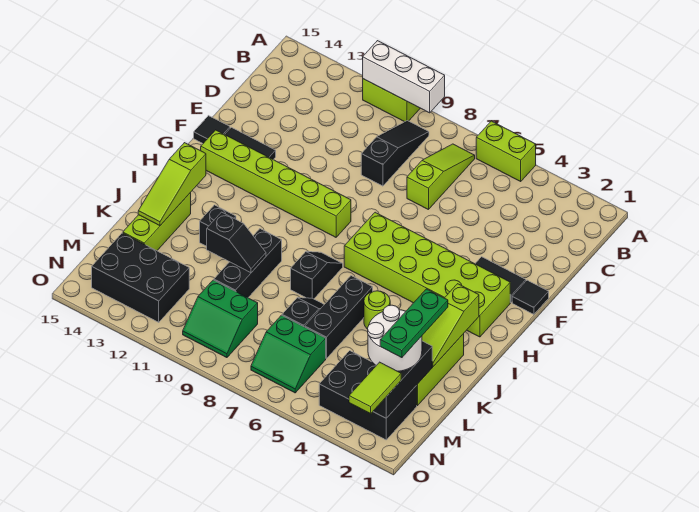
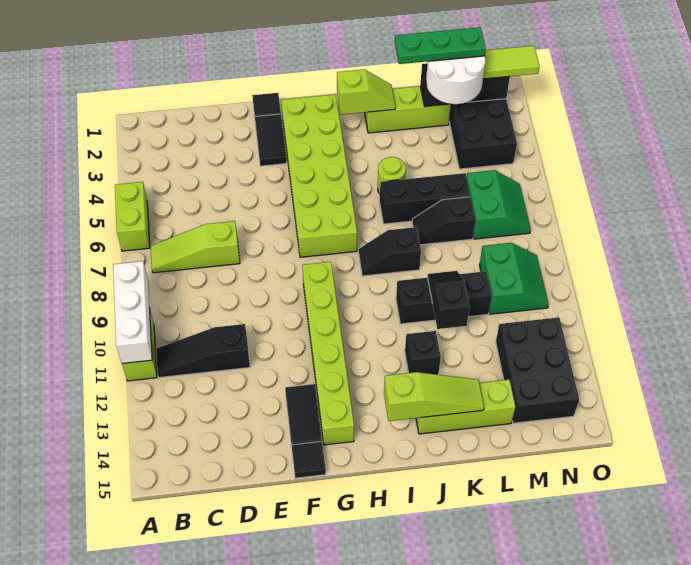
black slope B9:D9 level 1 top D -> black slope B11:D11 level 1 top D
lime slope I2:K2 level 2 top I -> lime slope I2:J2 level 2 top I

